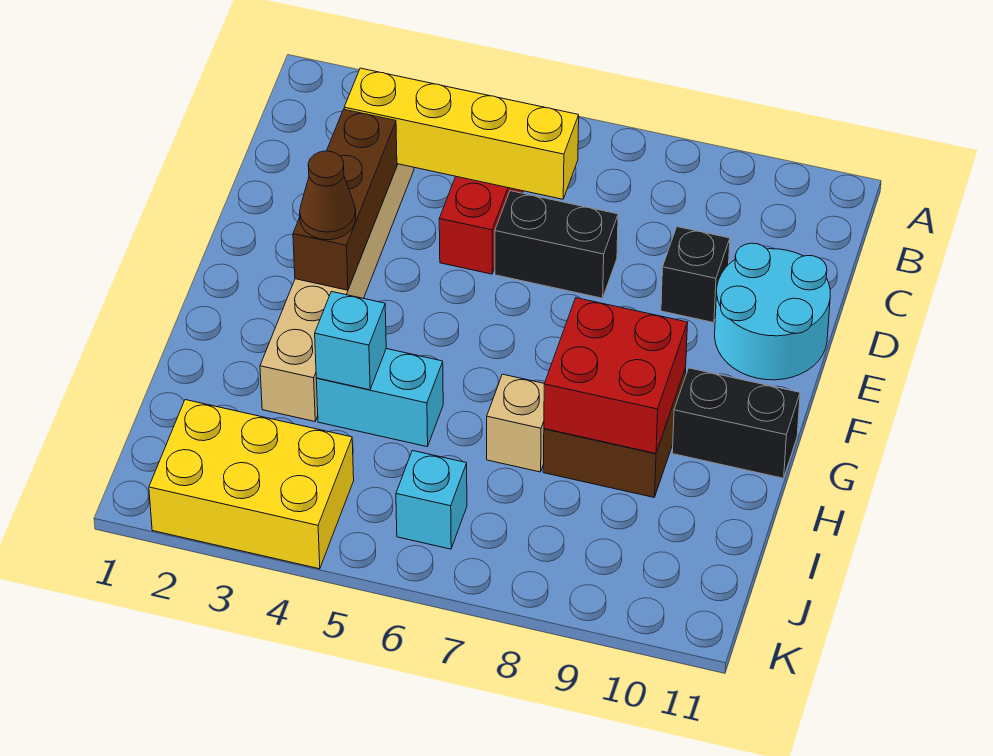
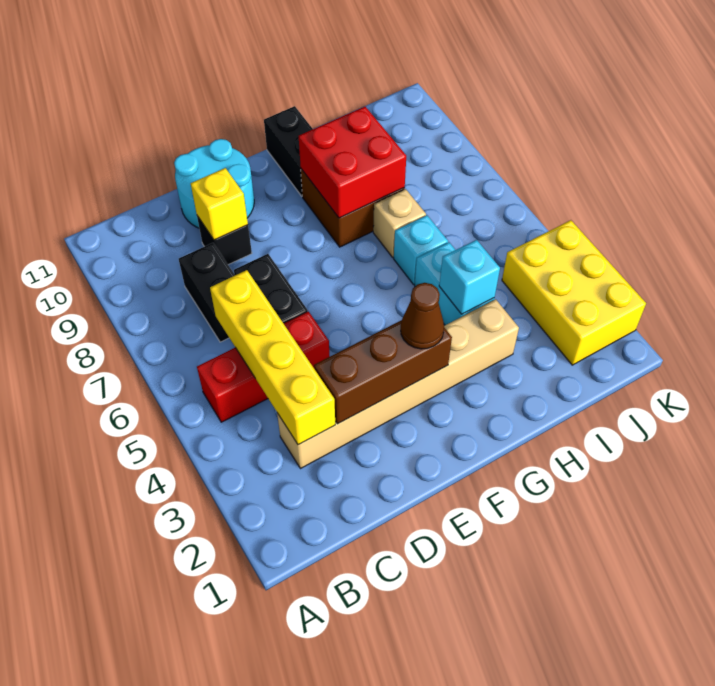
none -> black brick C7:C8 level 1
none -> yellow brick D9 level 2
cyan brick J6 level 1 -> cyan brick H6 level 1

